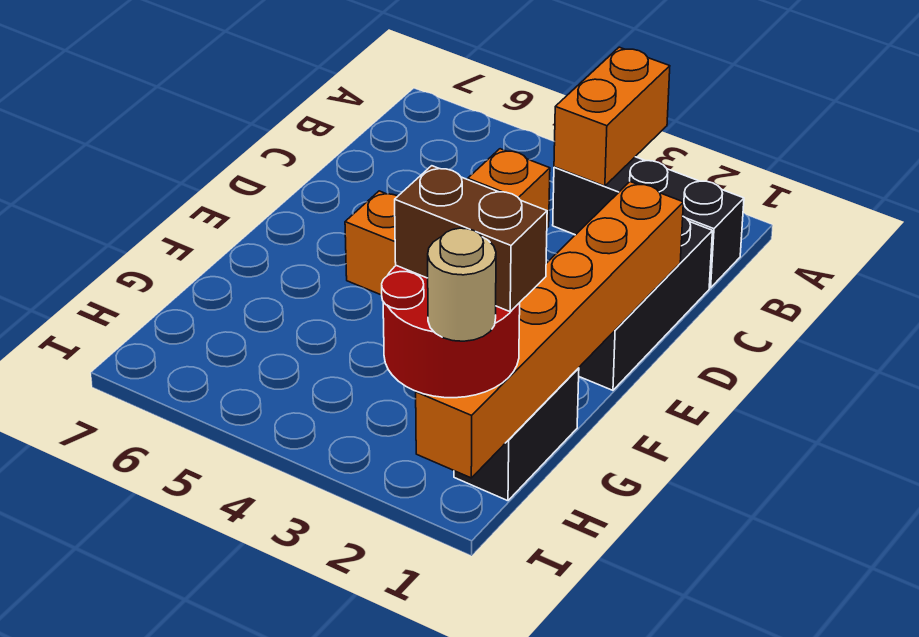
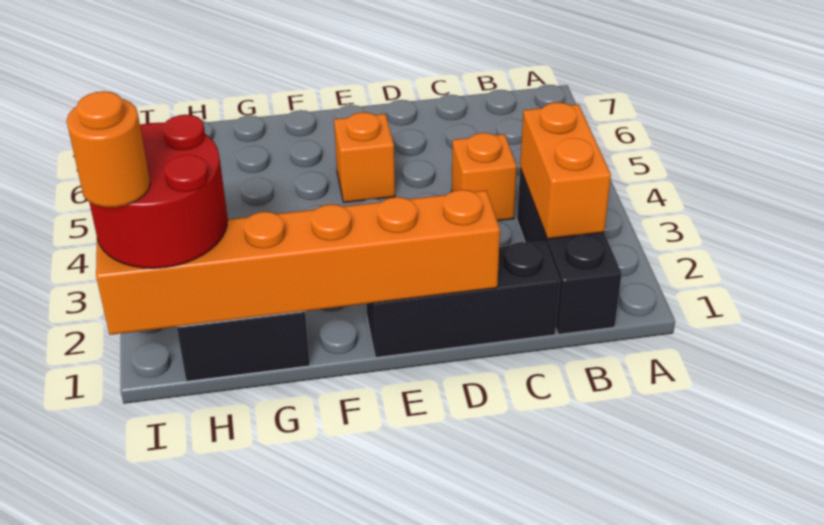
orange brick A3:B3 level 2 -> orange brick B2:B3 level 2
brown brick H1:H2 level 4 -> none
tan round brick I1 level 4 -> orange round brick I1 level 4

